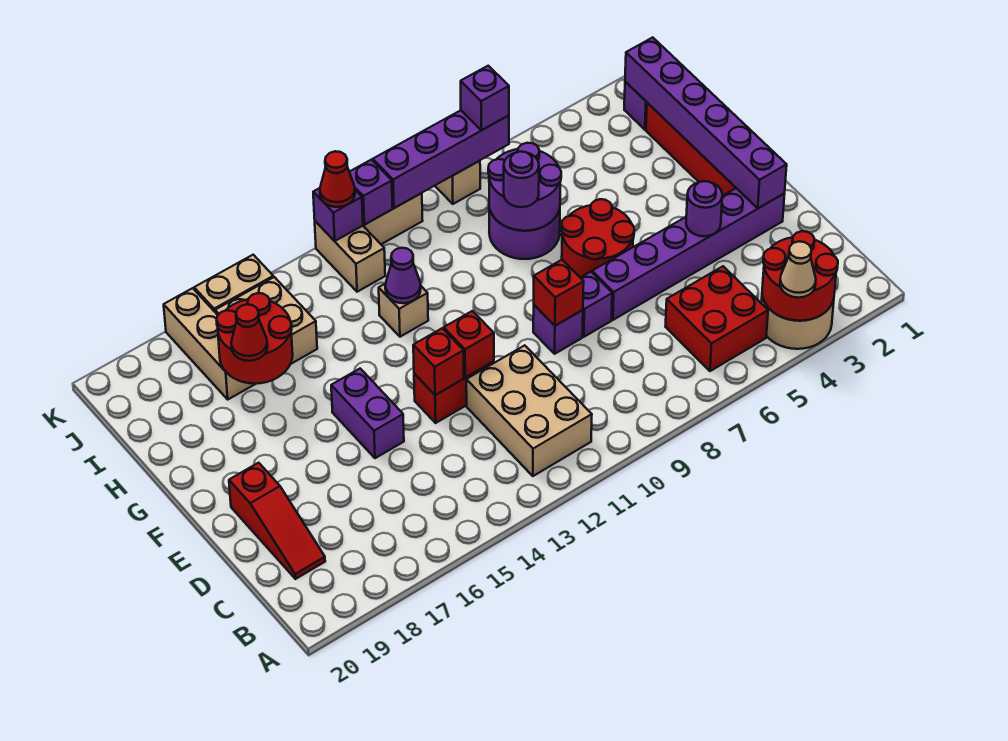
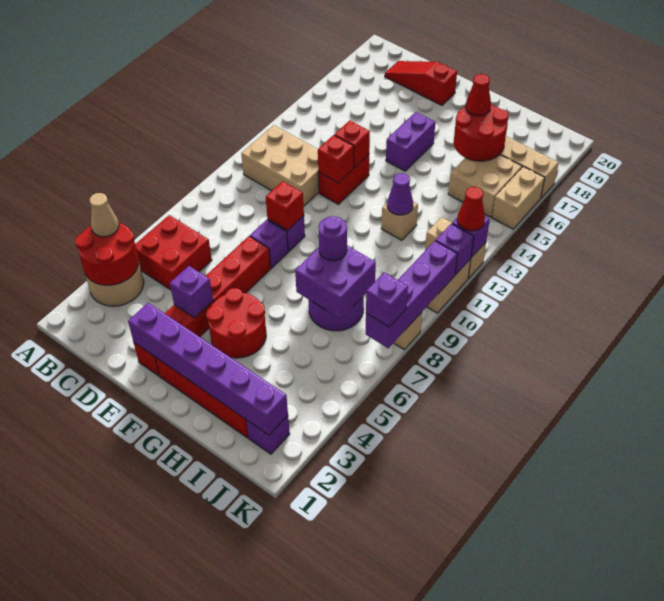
purple brick E2:E7 level 1 -> red brick E2:E7 level 1
purple round brick E4 level 2 -> purple brick E4 level 2
purple brick E15:F15 level 1 -> purple brick F15:F16 level 1
red round brick F6:G7 level 1 -> red round brick F4:G5 level 1
purple round brick H7:I8 level 2 -> purple brick H7:I8 level 2

